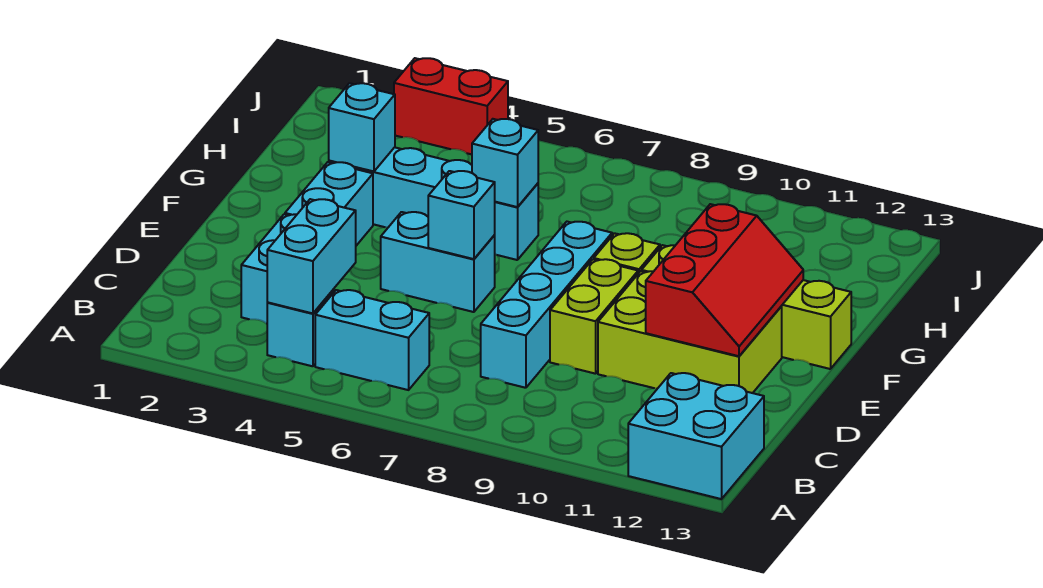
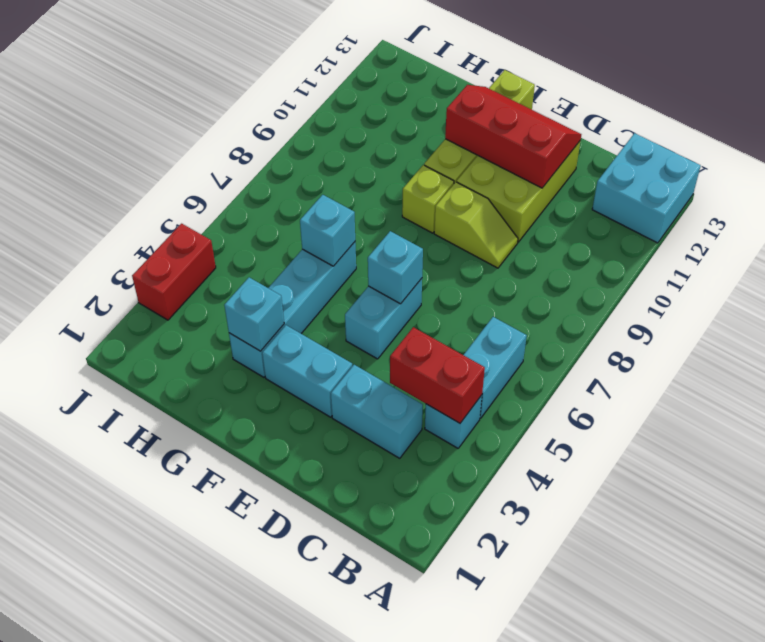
cyan brick B4:C4 level 2 -> red brick B4:C4 level 2
cyan brick C8:F8 level 1 -> none
lime brick D9:E9 level 1 -> lime slope D9:E9 level 1 top E

